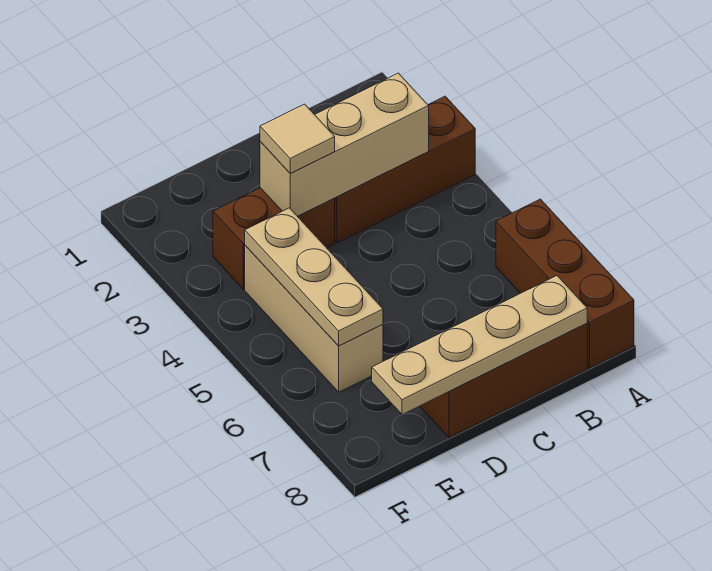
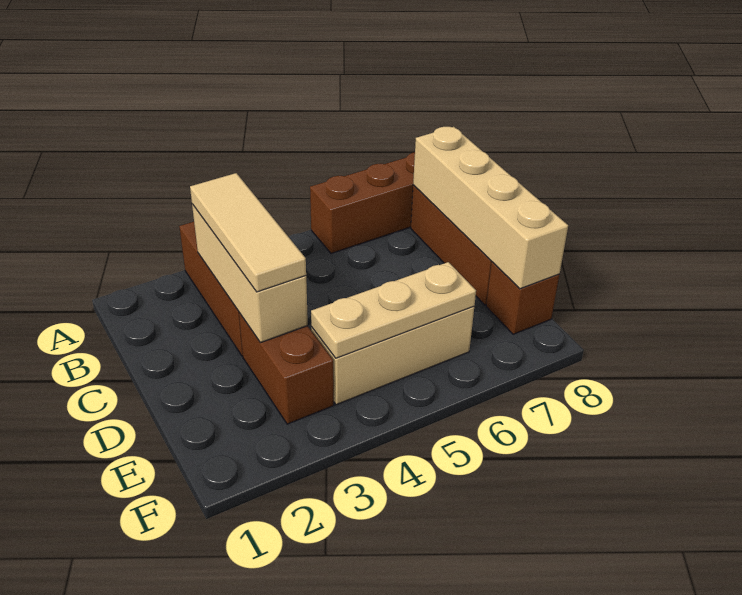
tan plate B8:E8 level 2 -> tan brick B8:E8 level 2
tan tile D3 level 3 -> tan tile B3:D3 level 3
none -> brown brick E8 level 1

